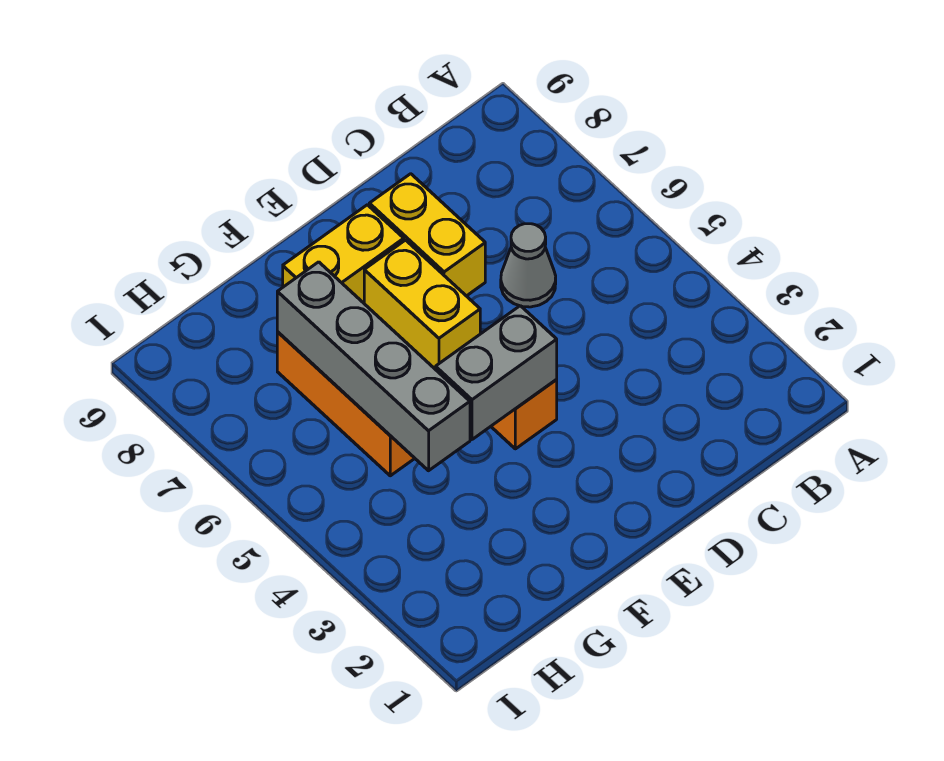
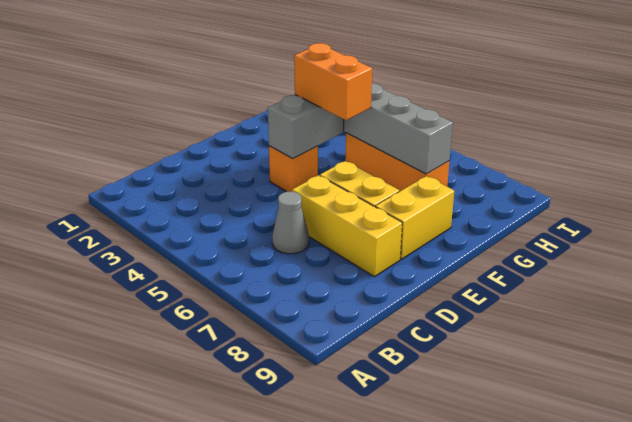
yellow brick D7:D8 level 1 -> yellow brick D6:D8 level 1
none -> orange brick F4:F5 level 3

